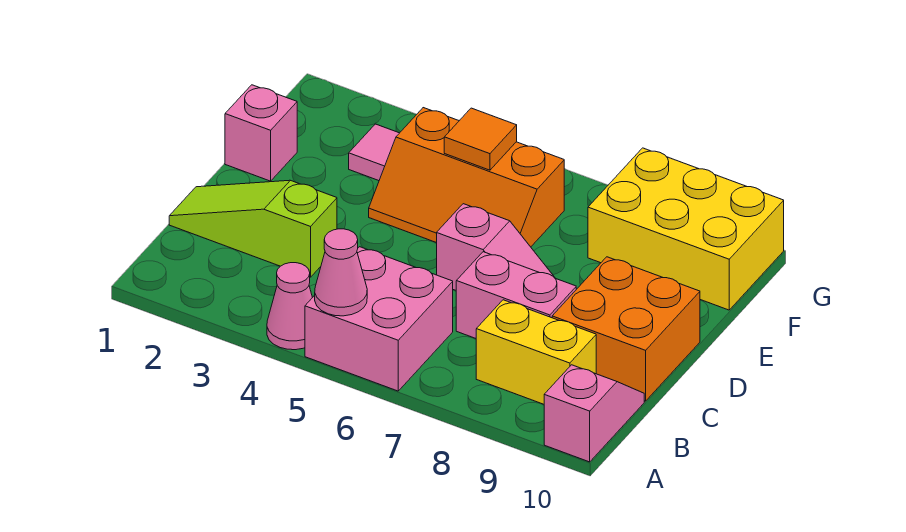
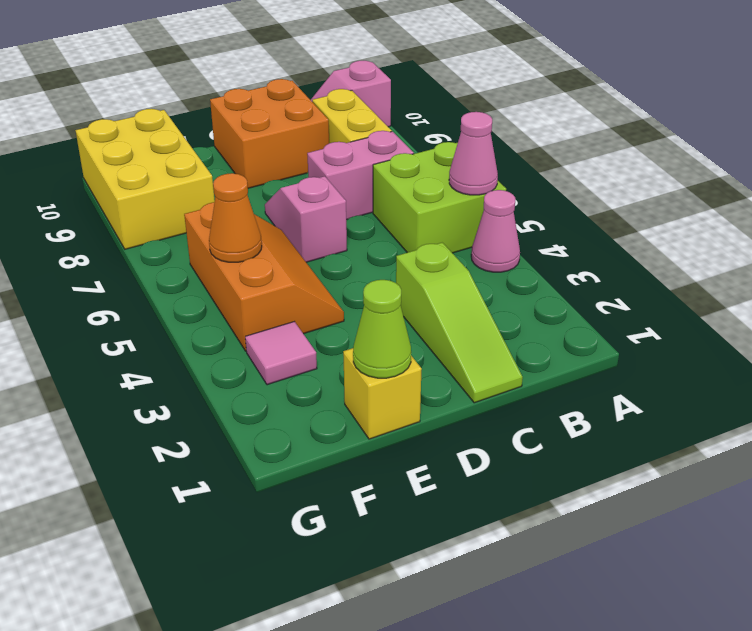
pink brick A5:B6 level 1 -> lime brick A5:B6 level 1
pink brick C7:C8 level 1 -> pink brick B7:C7 level 1
pink brick E1 level 1 -> yellow brick E1 level 1
none -> lime cone E1 level 2
orange tile F5 level 2 -> orange cone F5 level 2

